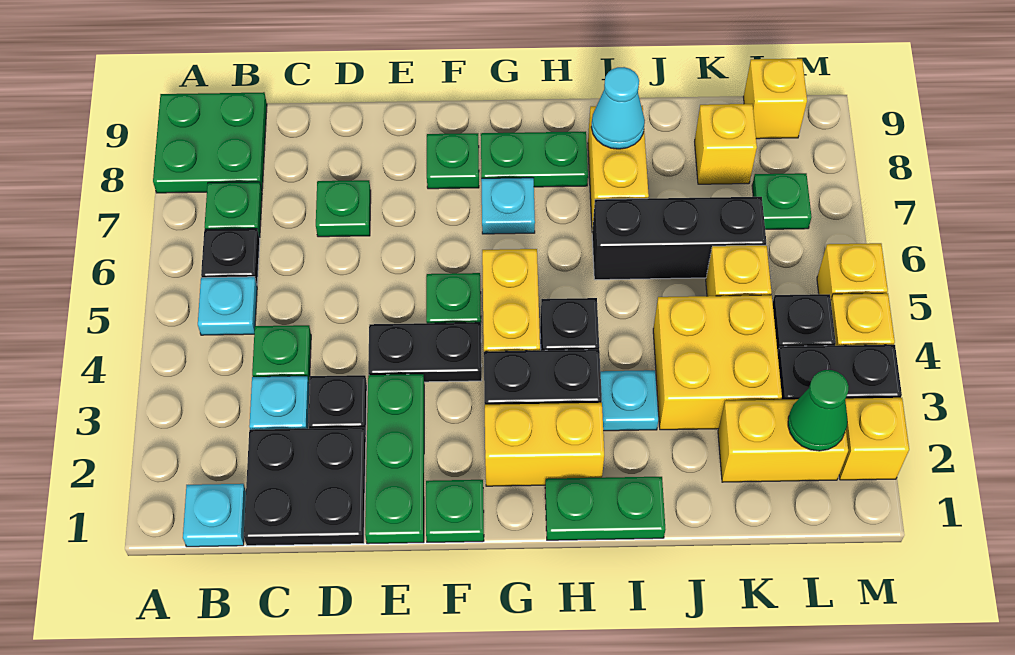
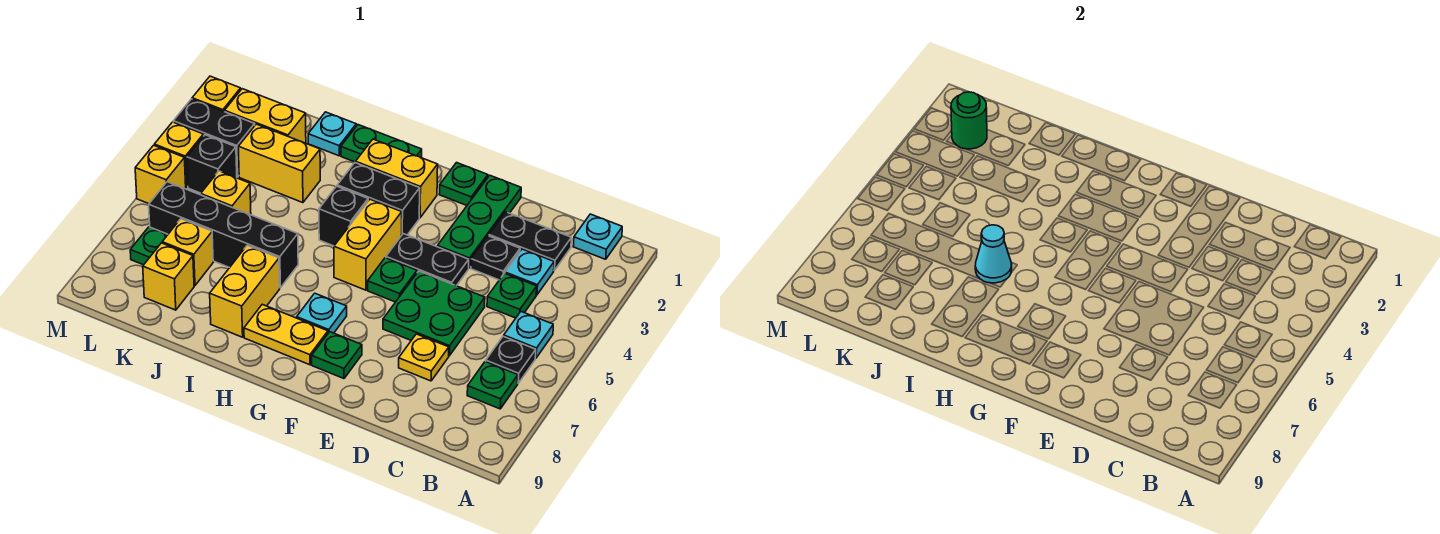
green plate A8:B9 level 1 -> green plate D5:E6 level 1
black plate C1:D2 level 1 -> black plate C2:D2 level 1
green plate D7 level 1 -> yellow plate D7 level 1
green plate G8:H8 level 1 -> yellow plate G8:H8 level 1
cyan plate I3 level 1 -> cyan plate J1 level 1
black brick I6:K6 level 1 -> black brick I6:L6 level 1
cyan cone I8 level 2 -> cyan cone I6 level 2
yellow brick J3:K4 level 1 -> yellow brick J3:K3 level 1
green cone L2 level 2 -> green round brick L2 level 2
yellow brick L9 level 1 -> yellow brick K7 level 1

